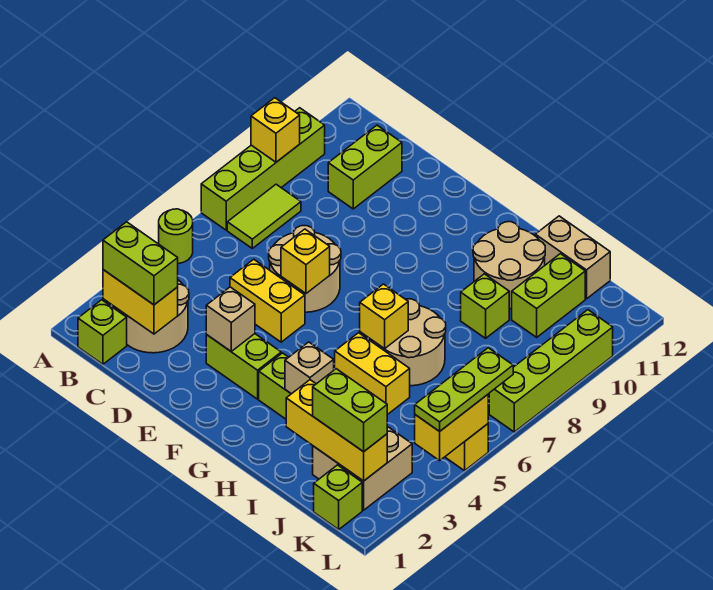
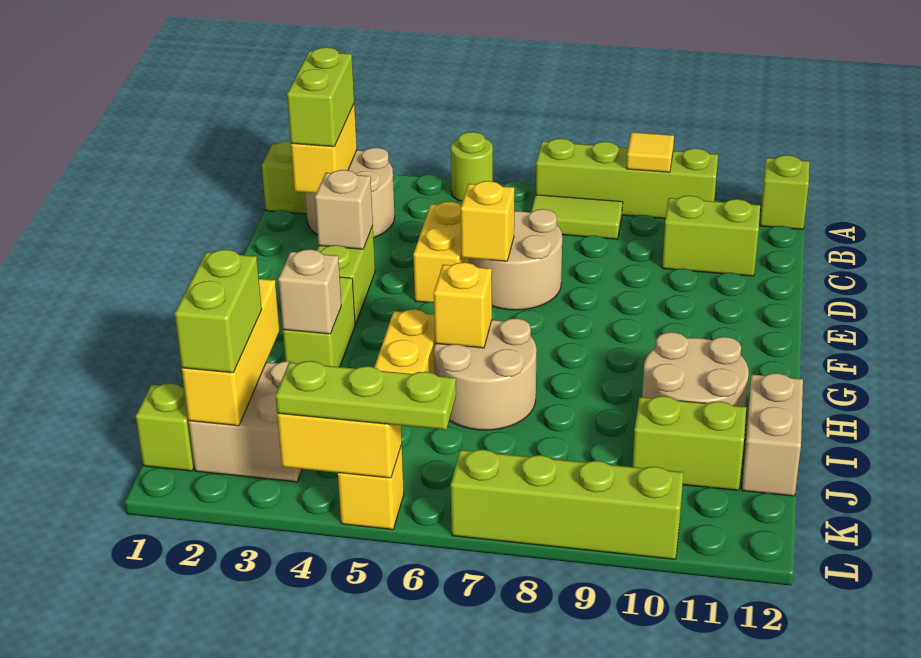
yellow brick A9 level 2 -> yellow tile A9 level 2
lime brick I9 level 1 -> lime brick A12 level 1

